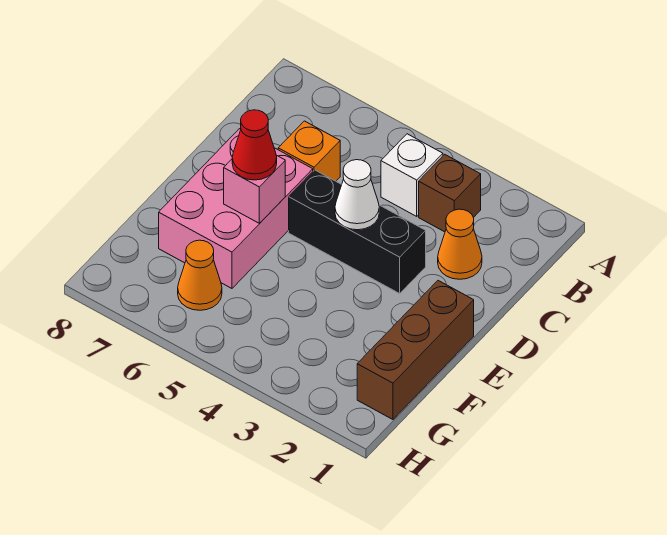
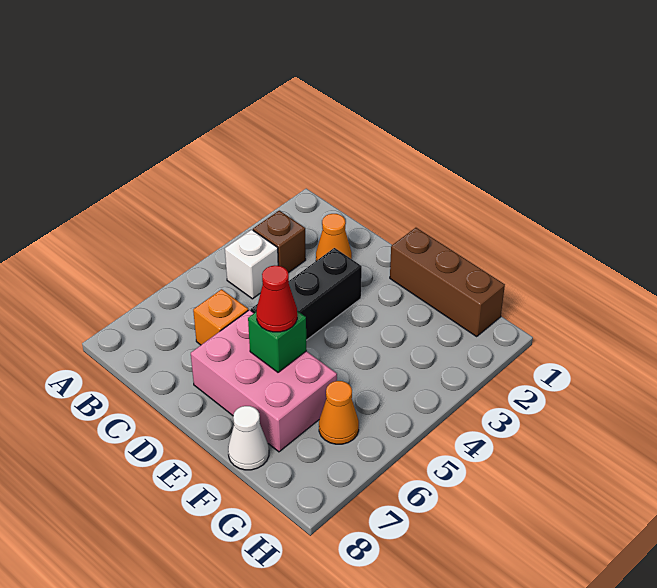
white cone D4 level 2 -> white cone F8 level 1
pink brick E6 level 2 -> green brick E6 level 2

